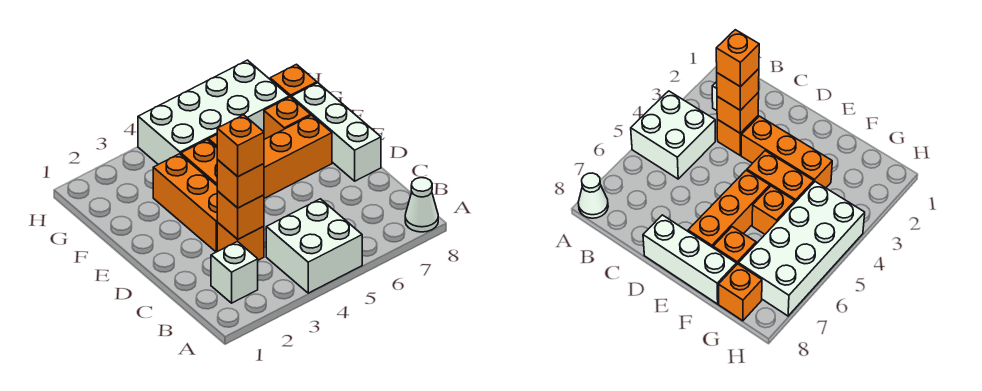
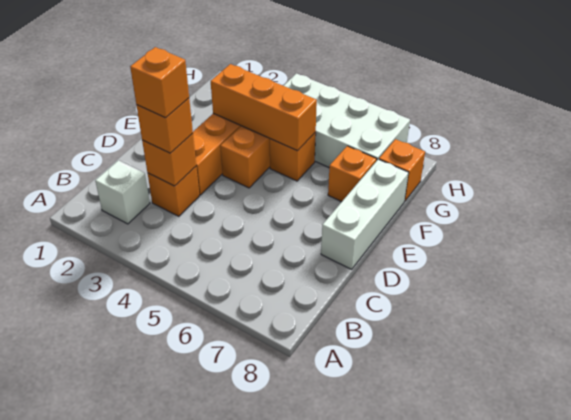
white brick A4:B5 level 1 -> none
white cone A8 level 1 -> none
orange brick E5:E7 level 1 -> orange brick F3:F5 level 2

